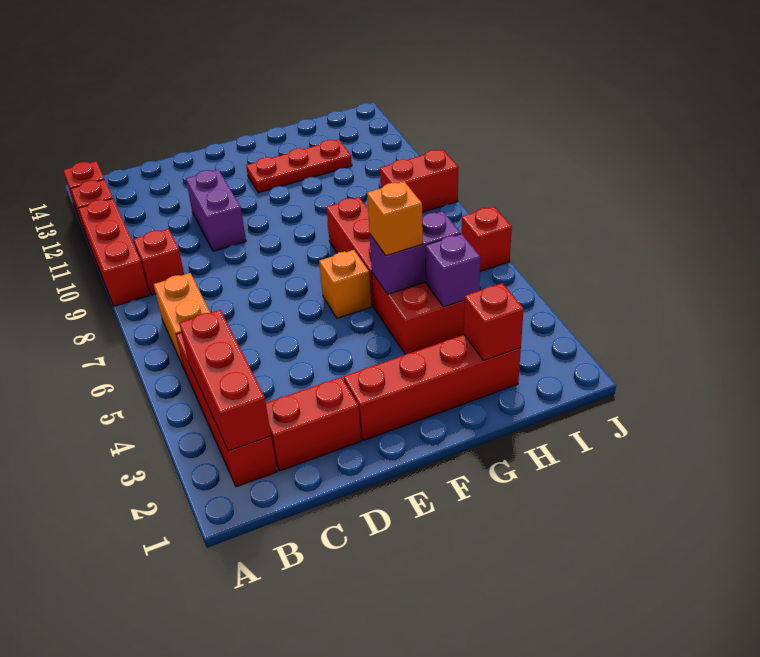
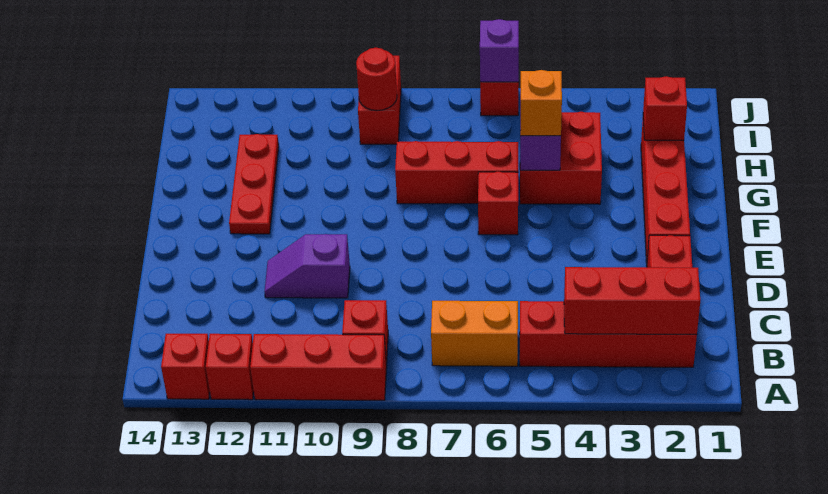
purple brick D10:D11 level 1 -> purple slope D10:D11 level 1 top 10
orange brick F6 level 1 -> red brick F6 level 1
purple brick H4 level 2 -> purple brick J6 level 2
none -> red round brick I9 level 2

